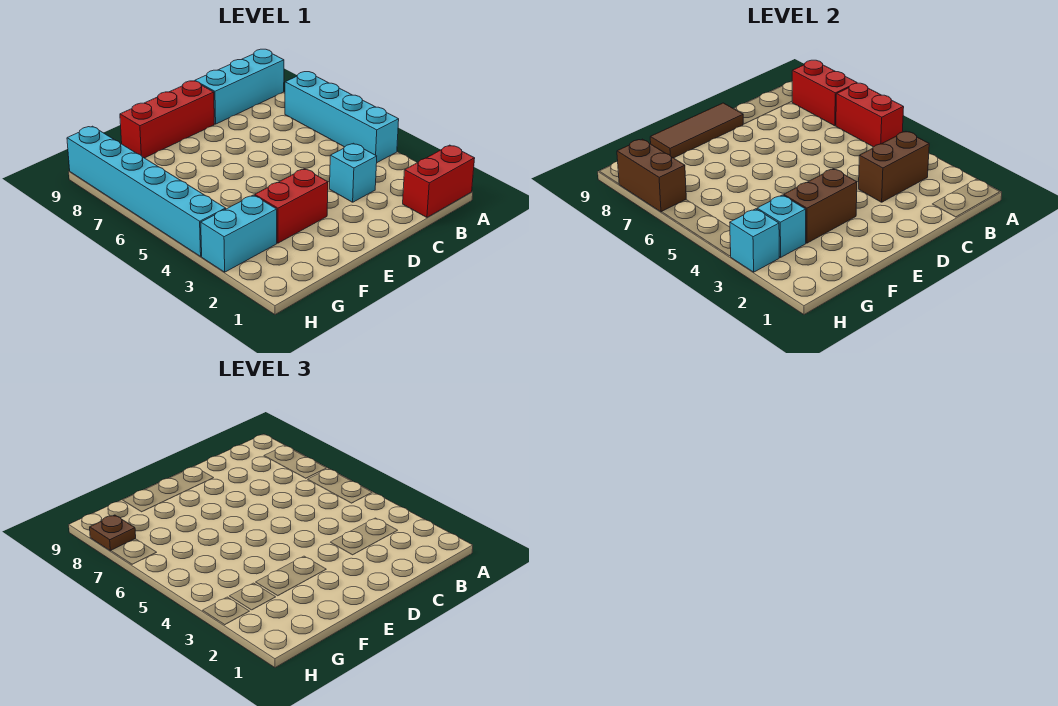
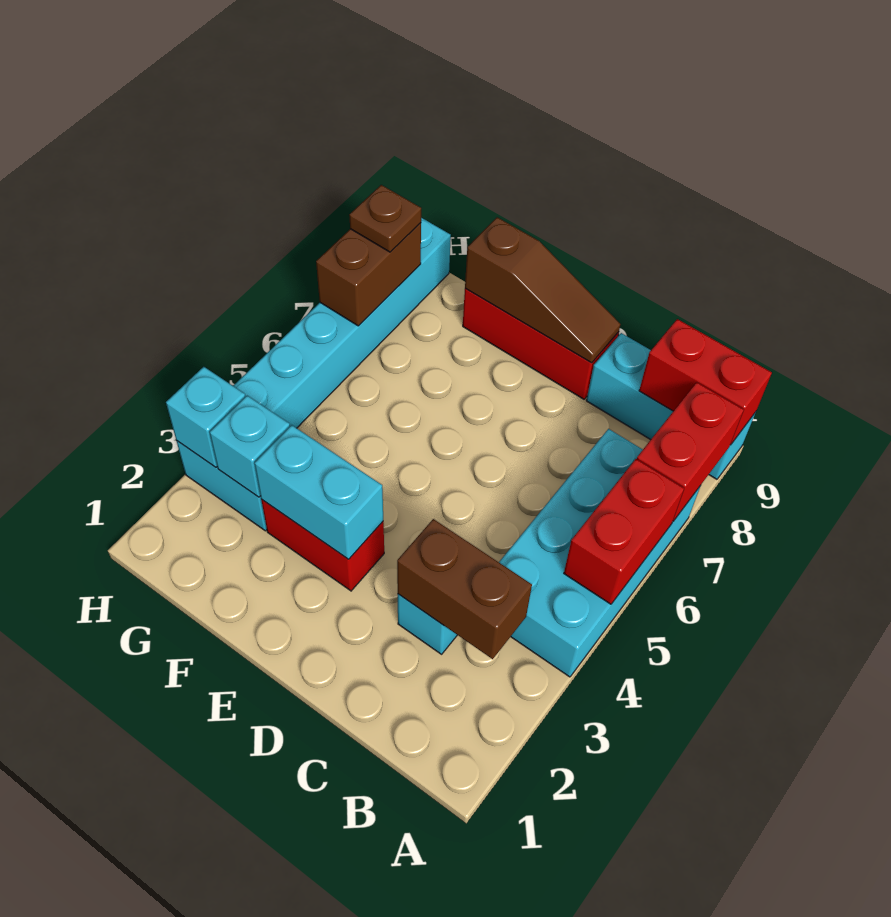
red brick A1:B1 level 1 -> red brick A9:B9 level 2
cyan brick A4:A7 level 1 -> cyan brick A4:B7 level 1
brown tile D9:F9 level 2 -> brown slope D9:F9 level 2 top F
brown brick E3:F3 level 2 -> cyan brick E3:F3 level 2

